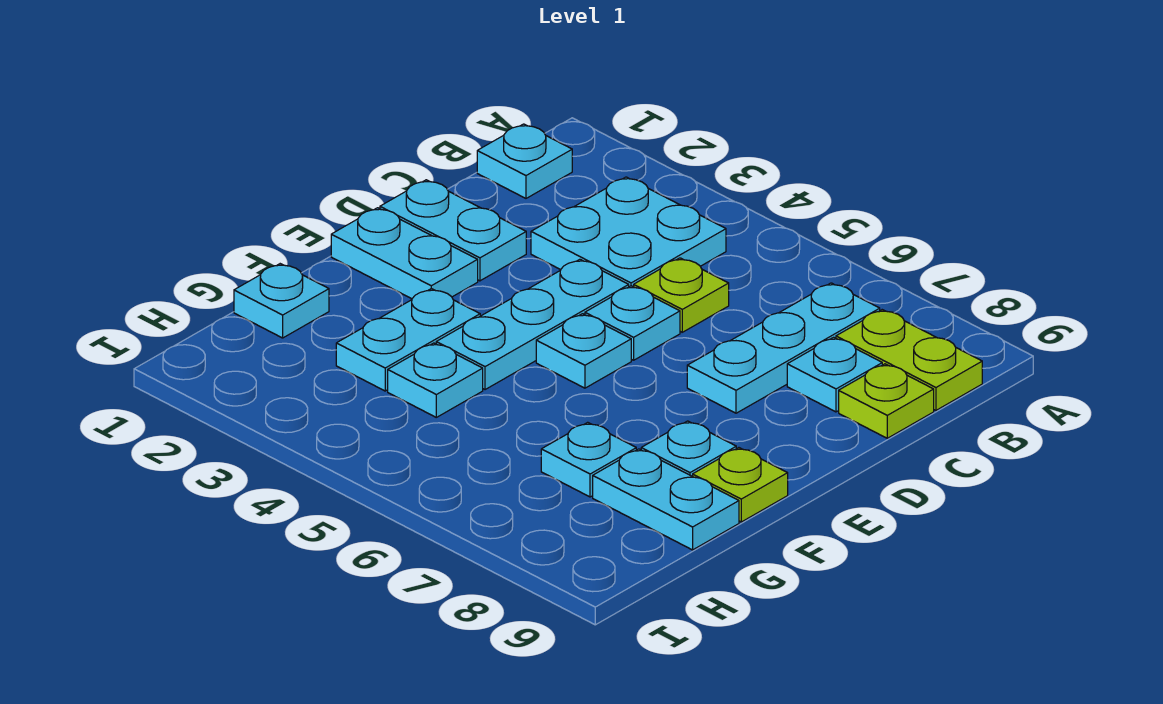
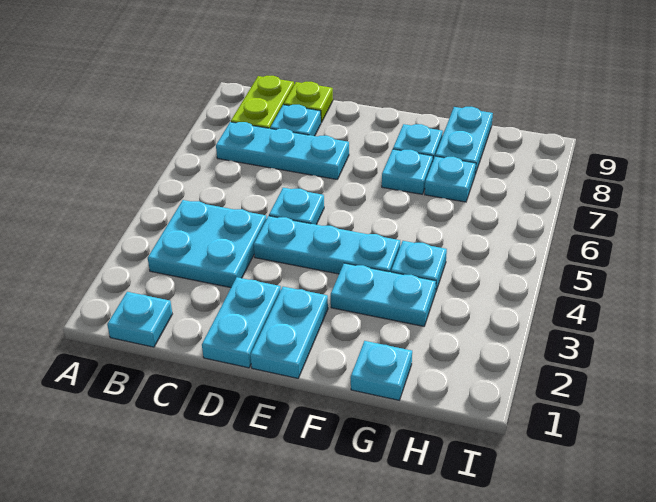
lime plate C5 level 1 -> none
cyan plate E5 level 1 -> cyan plate F7 level 1
lime plate F9 level 1 -> none

